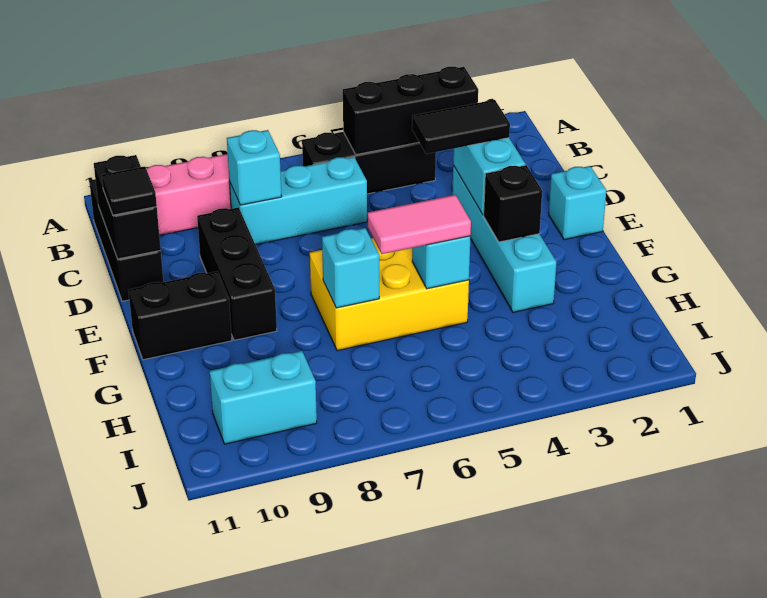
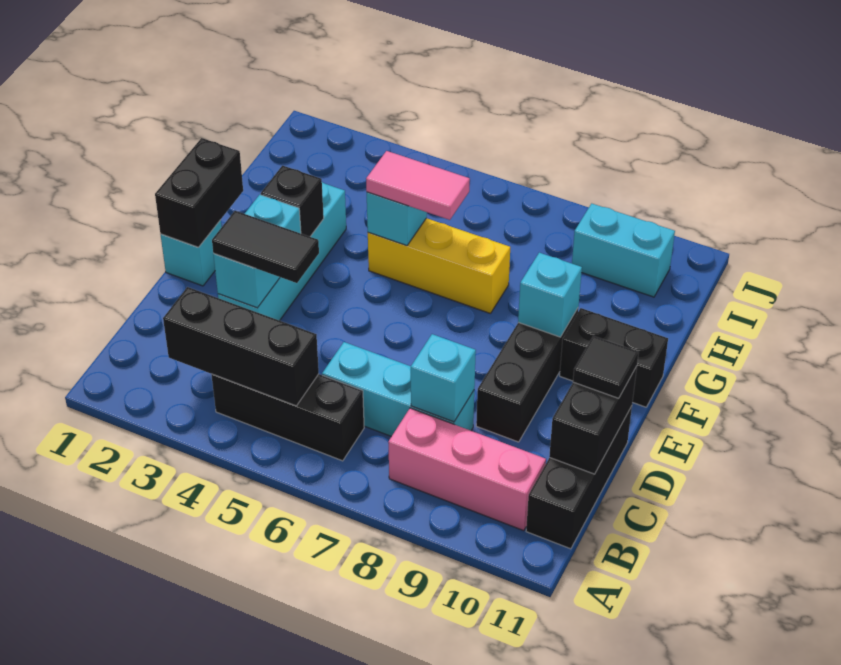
none -> black brick E1:F1 level 2
yellow brick F5:G7 level 1 -> yellow brick G5:G7 level 1
cyan brick G7 level 2 -> cyan brick F9 level 2

